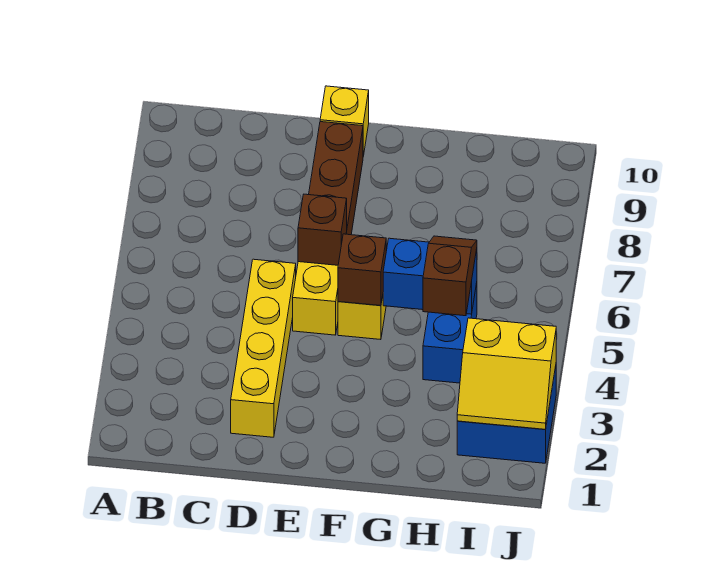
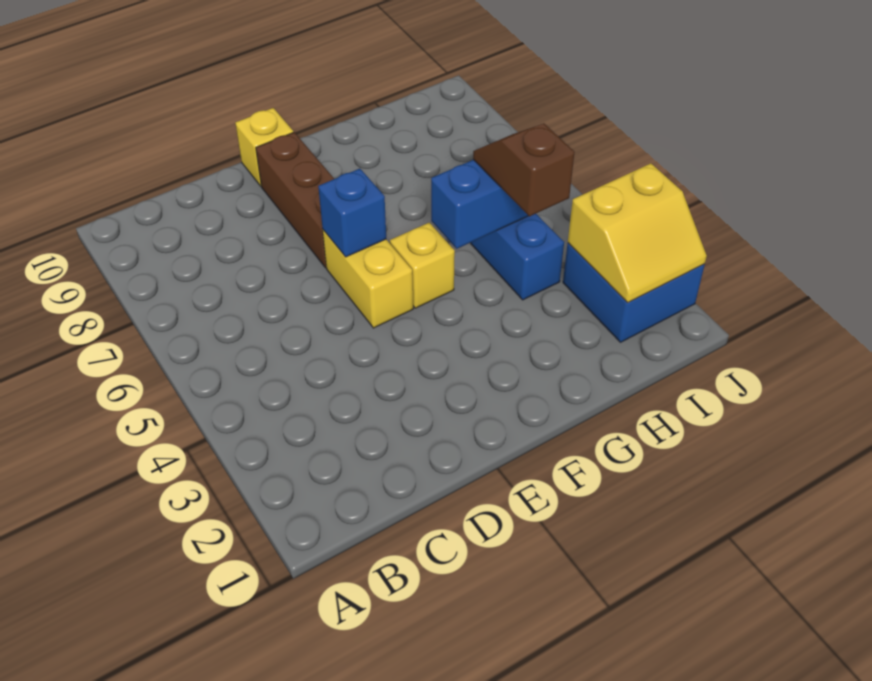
yellow brick D2:D5 level 1 -> none
brown brick E6 level 2 -> blue brick E6 level 2
brown brick F5 level 2 -> none

